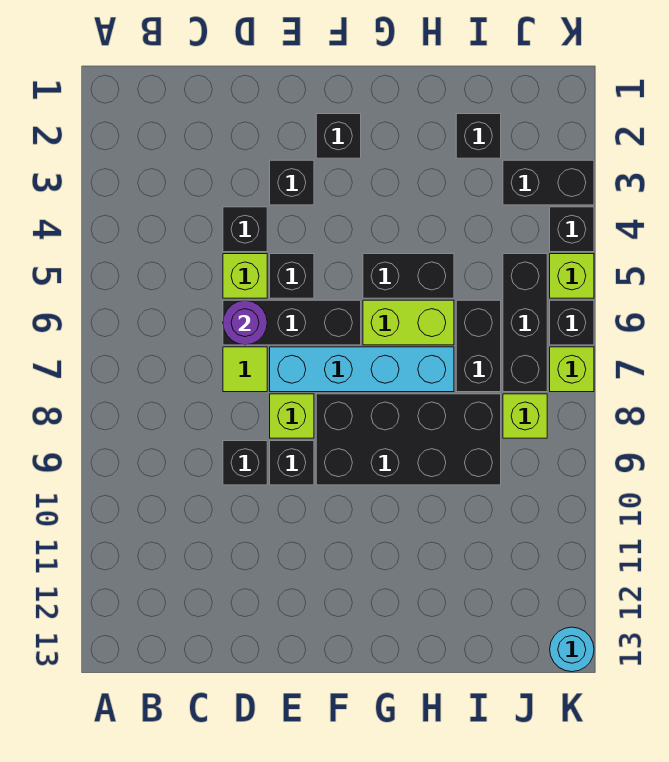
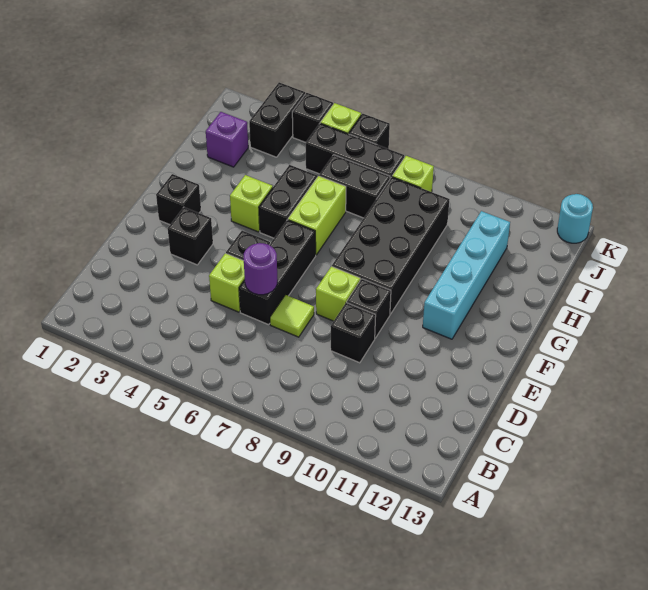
black brick D4 level 1 -> none
cyan brick E7:H7 level 1 -> cyan brick F11:I11 level 1
black brick I2 level 1 -> purple brick I2 level 1
lime brick K7 level 1 -> lime brick G4 level 1

